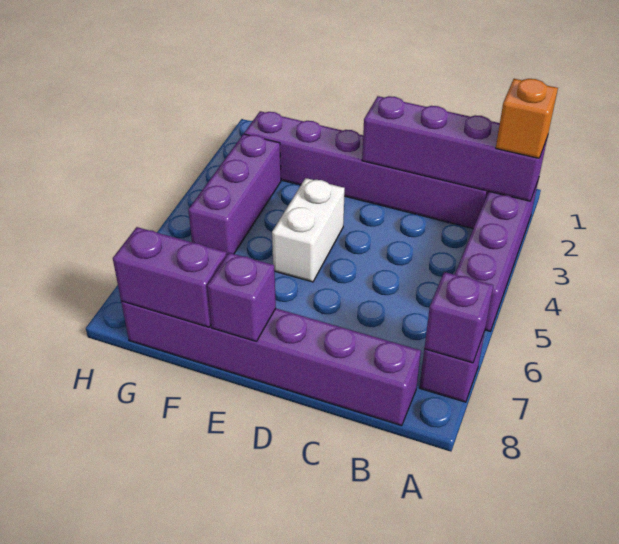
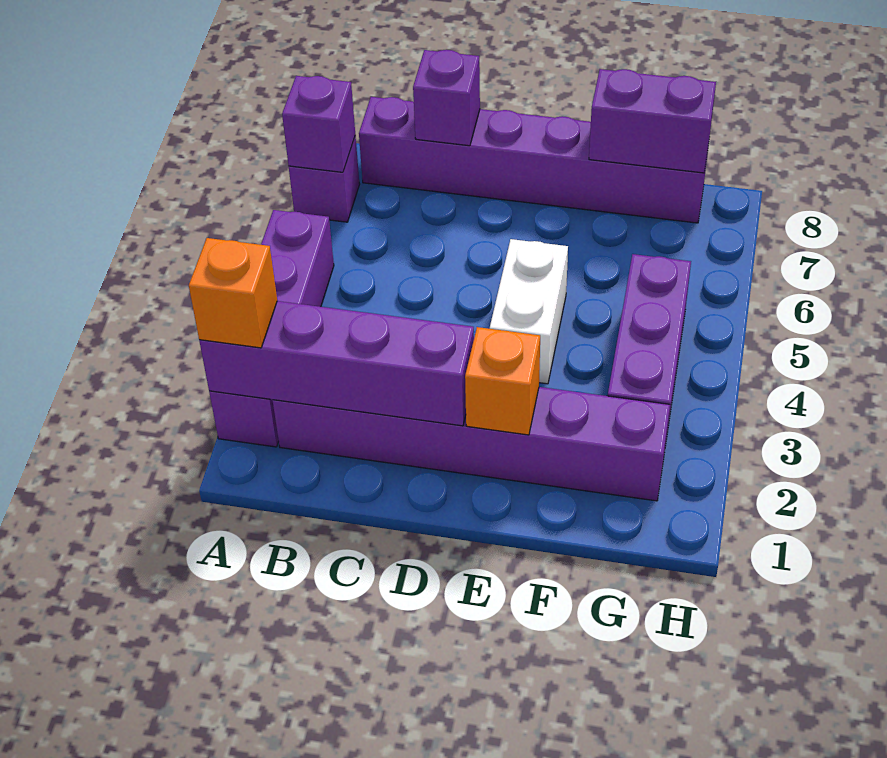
none -> orange brick E2 level 2
purple brick E8 level 2 -> purple brick C8 level 2

